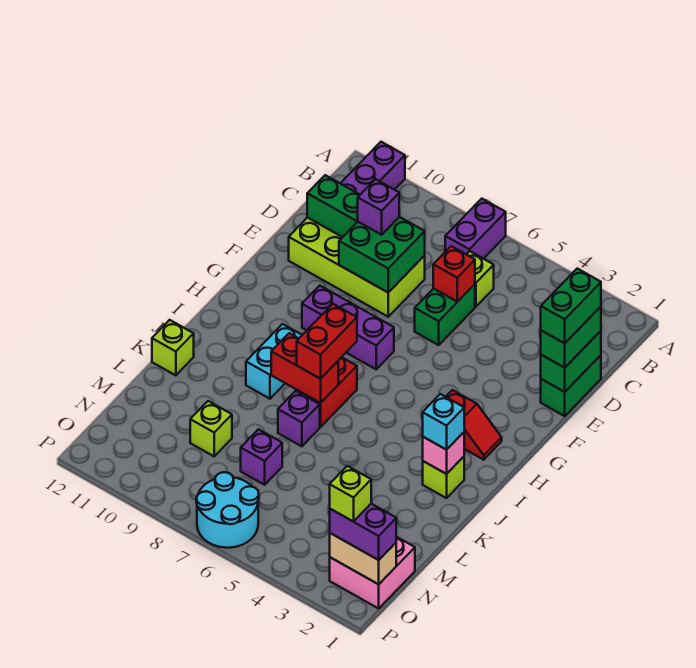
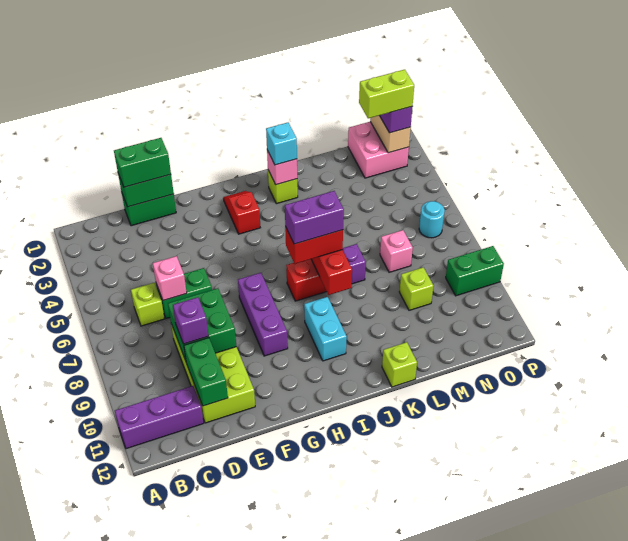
purple brick A7:B7 level 1 -> purple brick I7:J7 level 4
green brick D1:E1 level 4 -> green brick O9:P9 level 1
red brick D6 level 2 -> pink brick D6 level 2
cyan brick I9:J9 level 1 -> cyan brick I9:I10 level 1
purple brick M7 level 1 -> pink brick M7 level 1
lime brick O2 level 4 -> lime brick N2:O2 level 4
cyan round brick O6:P7 level 1 -> cyan round brick O6 level 1

